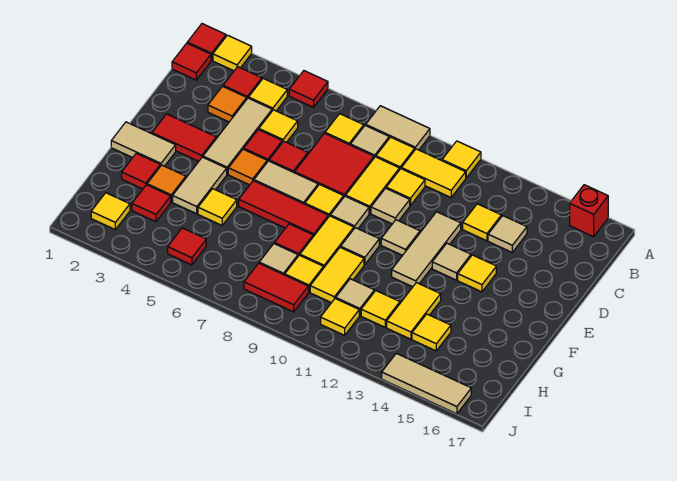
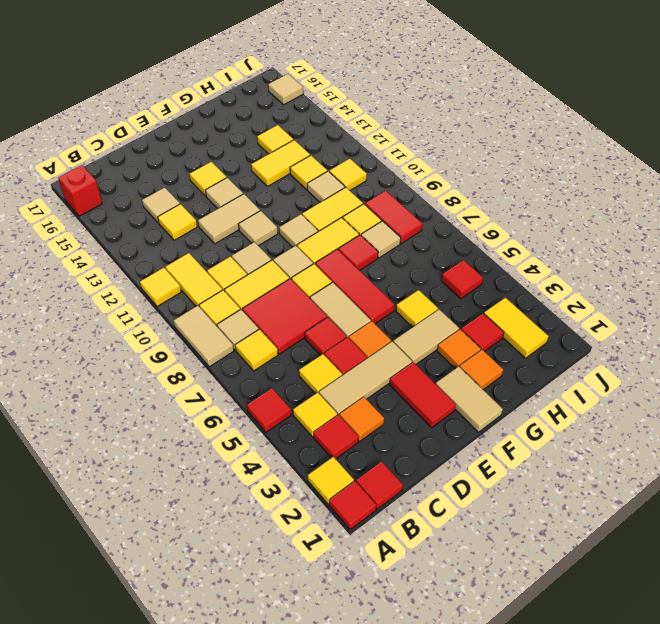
tan tile D12:F12 level 1 -> tan tile D12:E12 level 1
red tile G2 level 1 -> orange tile G2 level 1
yellow tile I2 level 1 -> yellow tile I2:I3 level 1
tan tile J14:J16 level 1 -> tan tile J16 level 1

